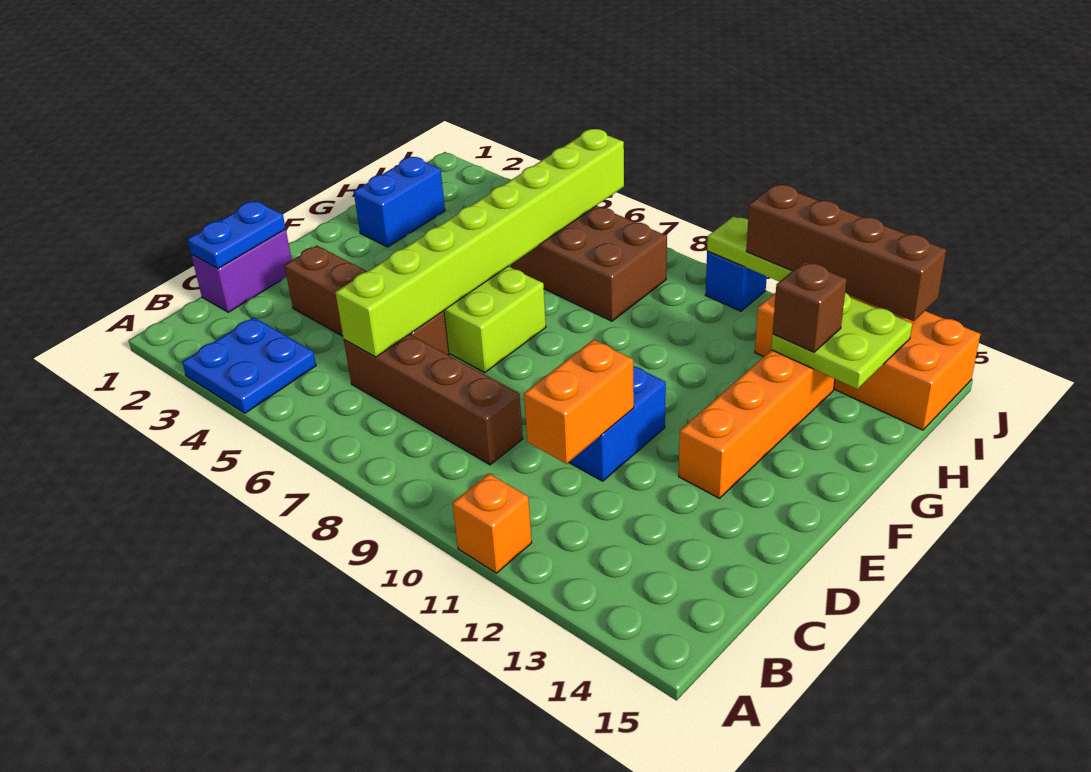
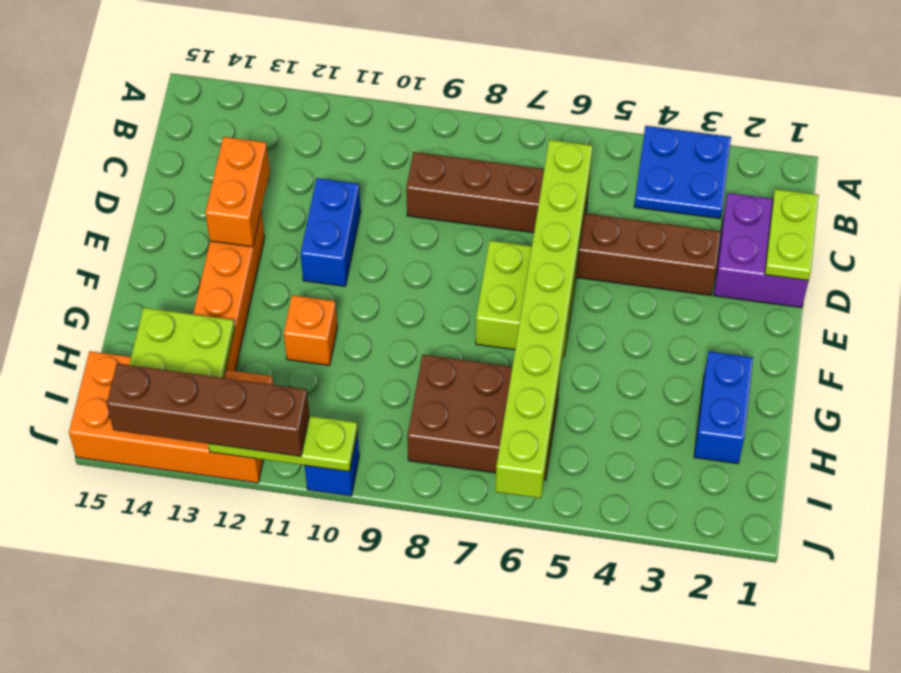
orange brick A11 level 1 -> orange brick G11 level 1
purple brick C1:D1 level 1 -> purple brick C1:D2 level 1
blue plate C1:D1 level 2 -> lime plate C1:D1 level 2
orange brick C11:D11 level 2 -> orange brick D13:E13 level 2
brown brick H13 level 3 -> none

